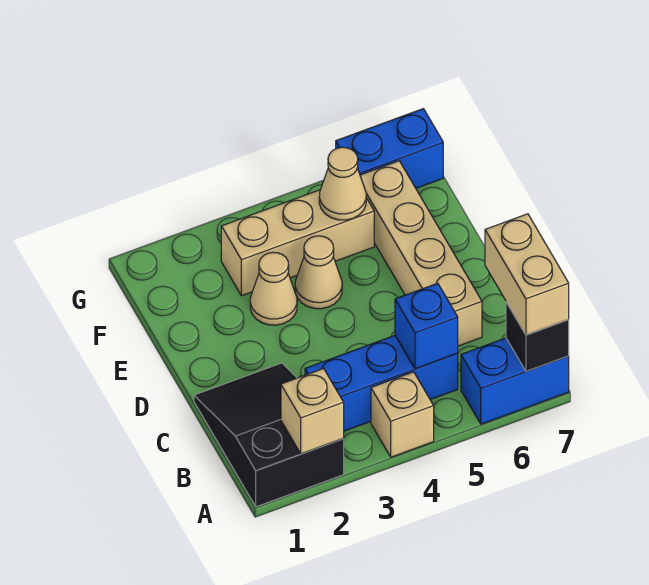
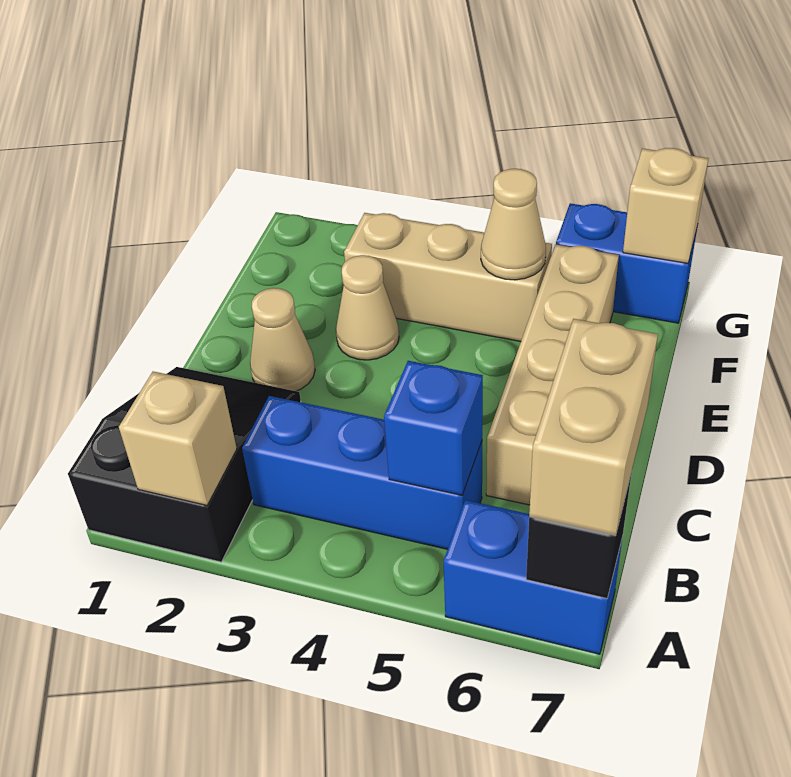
tan brick A4 level 1 -> tan brick G7 level 2
tan cone E4 level 1 -> tan cone D2 level 1

